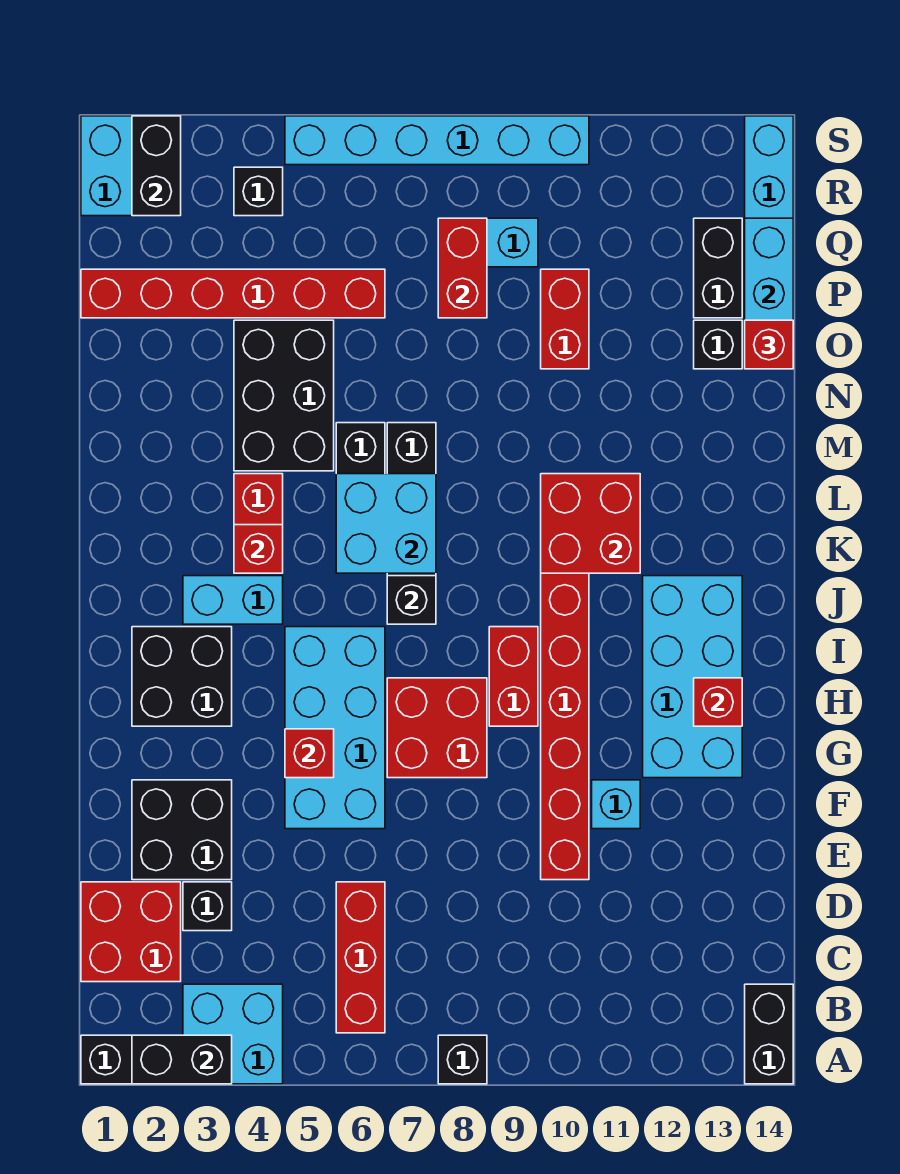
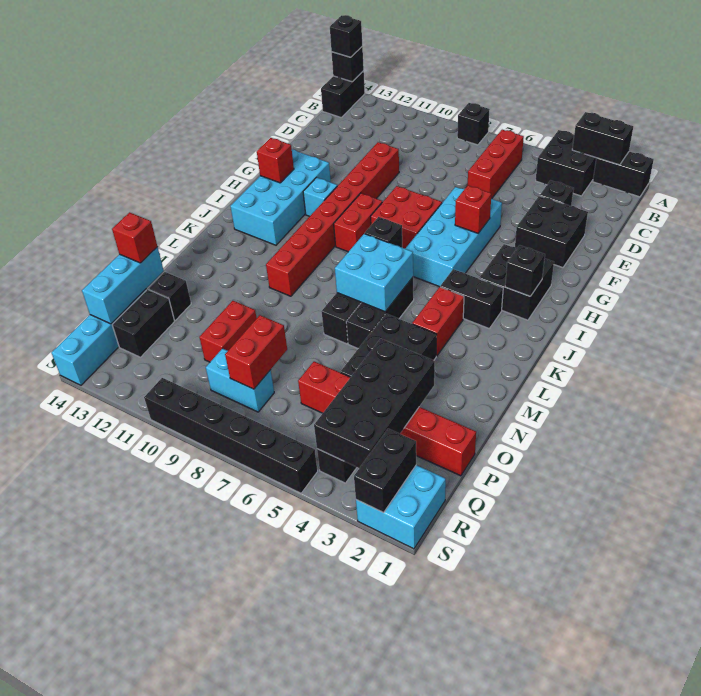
cyan brick A3:B4 level 1 -> black brick A3:B4 level 1
none -> black brick A14 level 2
none -> black brick A14 level 3
red brick C1:D2 level 1 -> none
cyan brick F11 level 1 -> cyan brick H11 level 1
none -> black brick I2 level 2
cyan brick J3:J4 level 1 -> black brick J3:J4 level 1
red brick K4 level 2 -> none
red brick K10:L11 level 2 -> none
none -> black brick O3:R4 level 2
cyan brick S5:S10 level 1 -> black brick S5:S10 level 1

